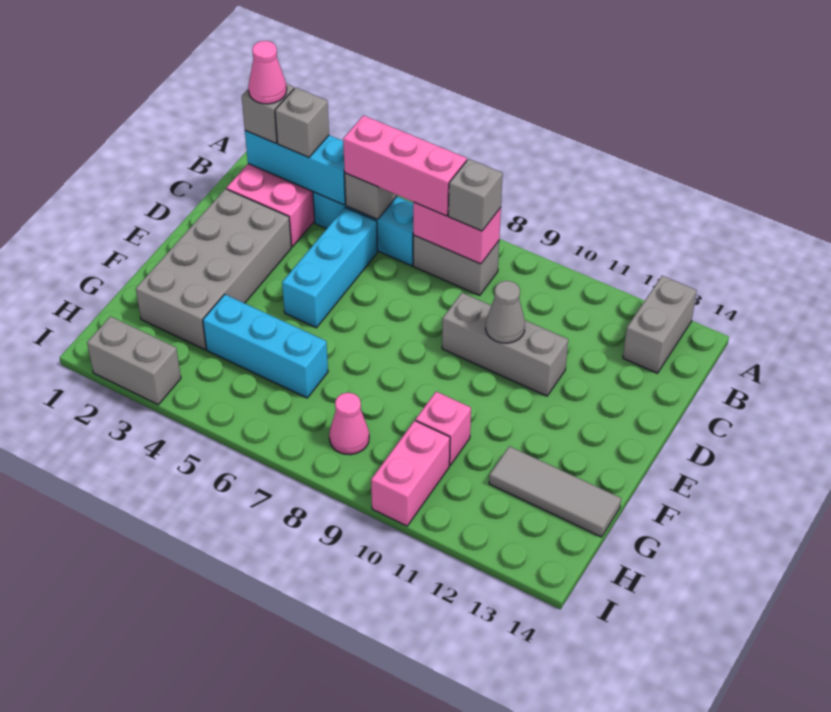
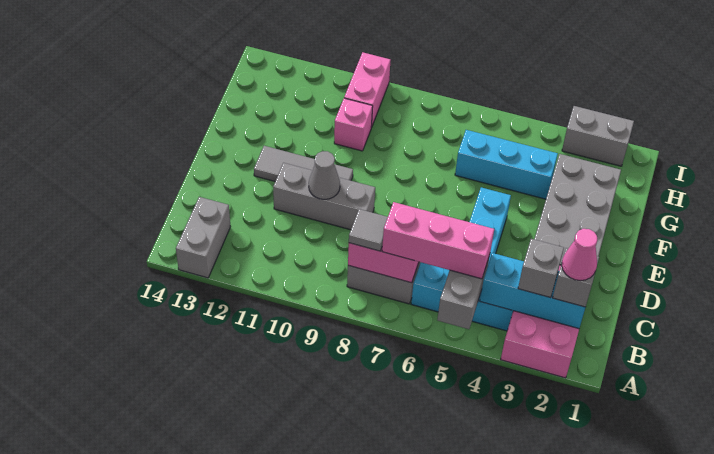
grey brick B8 level 3 -> grey tile B8 level 3
grey tile G12:G14 level 1 -> grey tile E10:E12 level 1
pink cone H8 level 1 -> none

